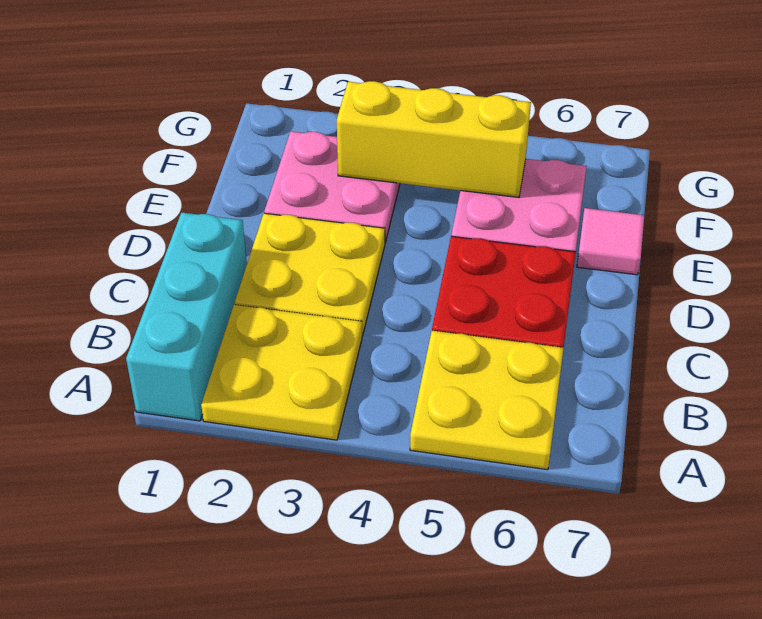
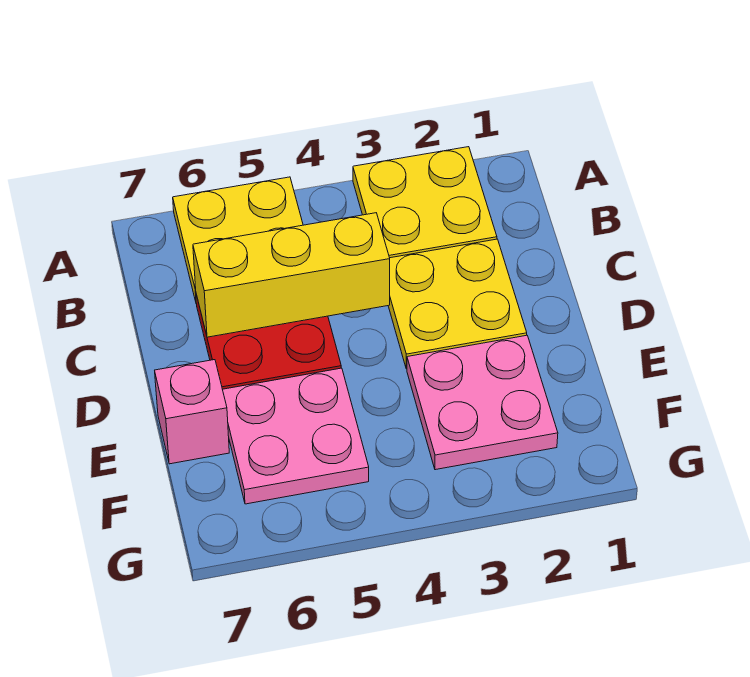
cyan brick A1:C1 level 1 -> none
pink tile E7 level 1 -> pink brick E7 level 1
yellow brick F3:F5 level 2 -> yellow brick C4:C6 level 2

